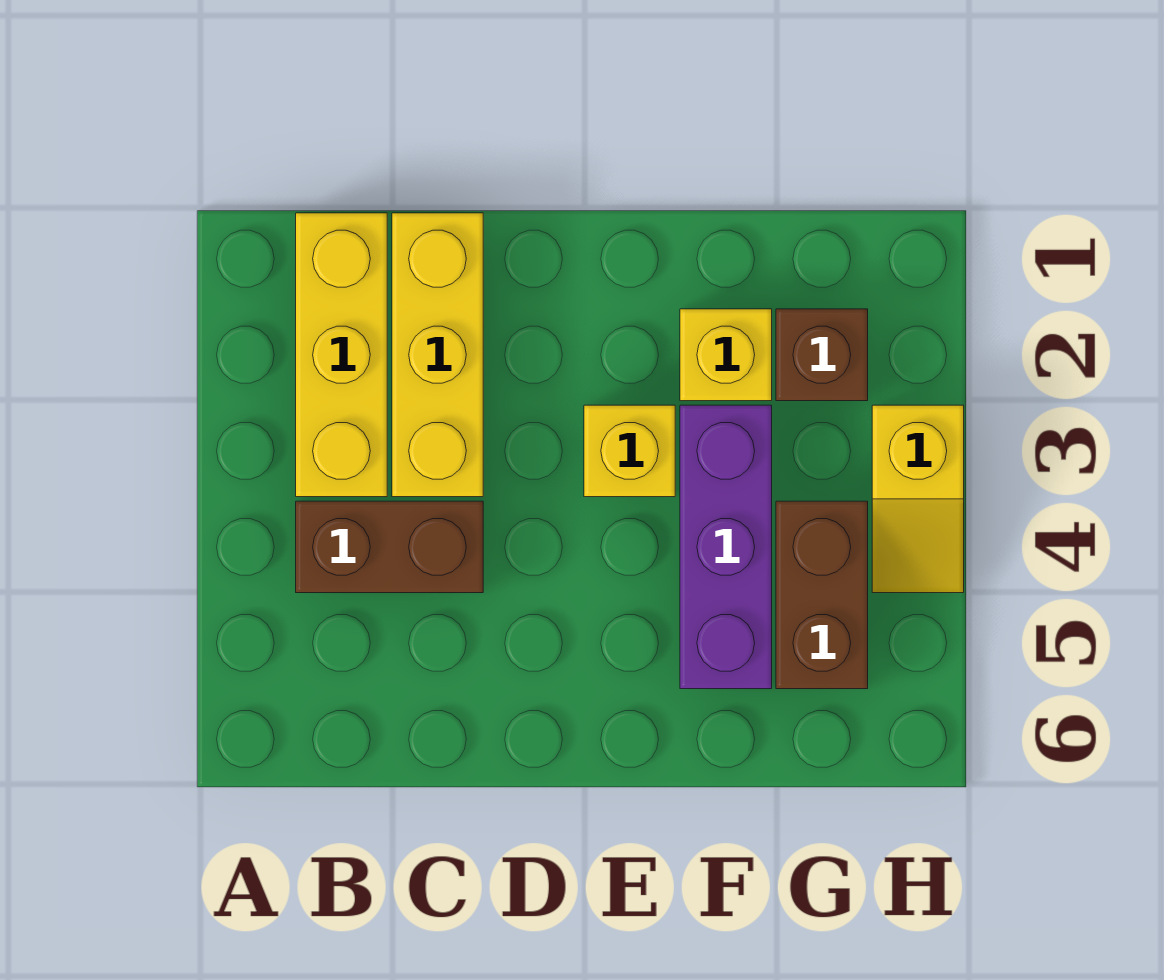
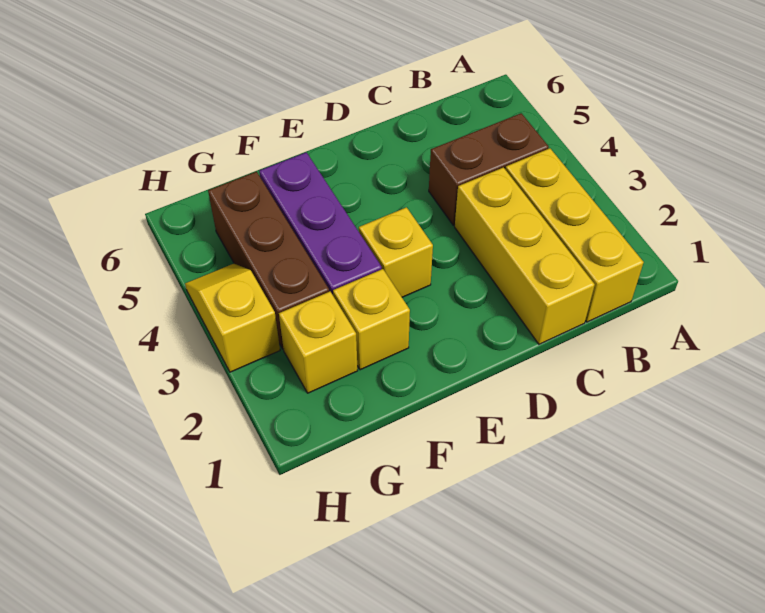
brown brick G2 level 1 -> yellow brick G2 level 1
brown brick G4:G5 level 1 -> brown brick G3:G5 level 1

